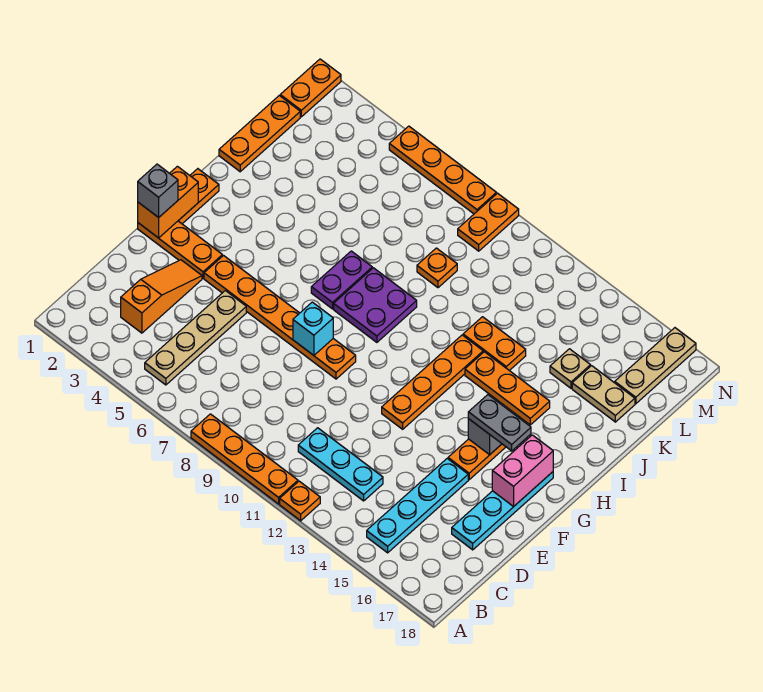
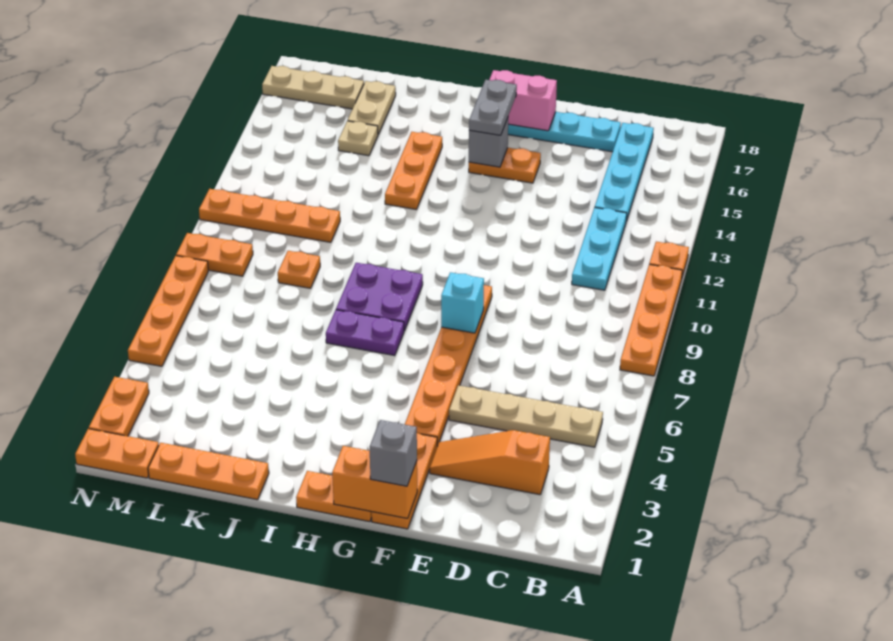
cyan plate B15:E15 level 1 -> cyan plate C14:C17 level 1
orange plate F12:I12 level 1 -> orange plate K11:N11 level 1
orange plate J12:J13 level 1 -> orange plate N2:N3 level 1

